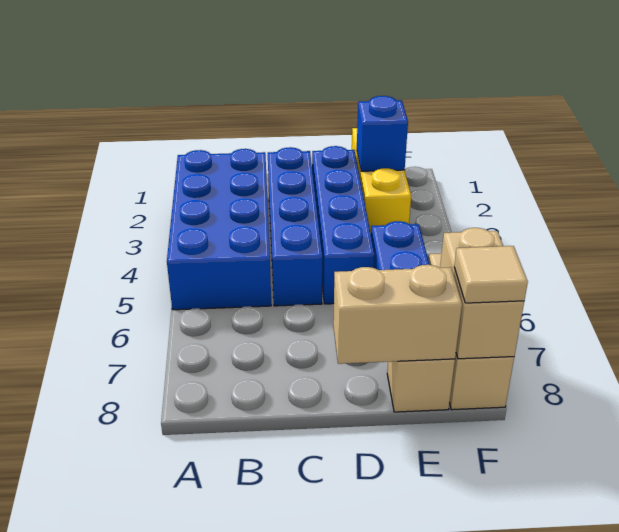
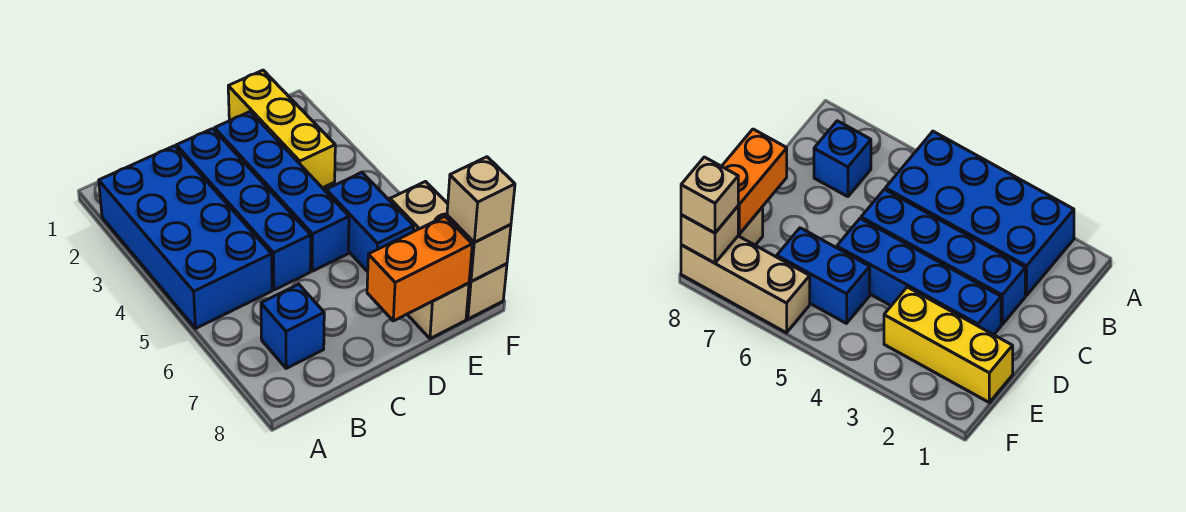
tan brick D8:E8 level 2 -> orange brick D8:E8 level 2
blue brick E2 level 2 -> blue brick B7 level 1
tan brick F7:F8 level 2 -> tan brick F8 level 2
tan tile F8 level 3 -> tan brick F8 level 3

